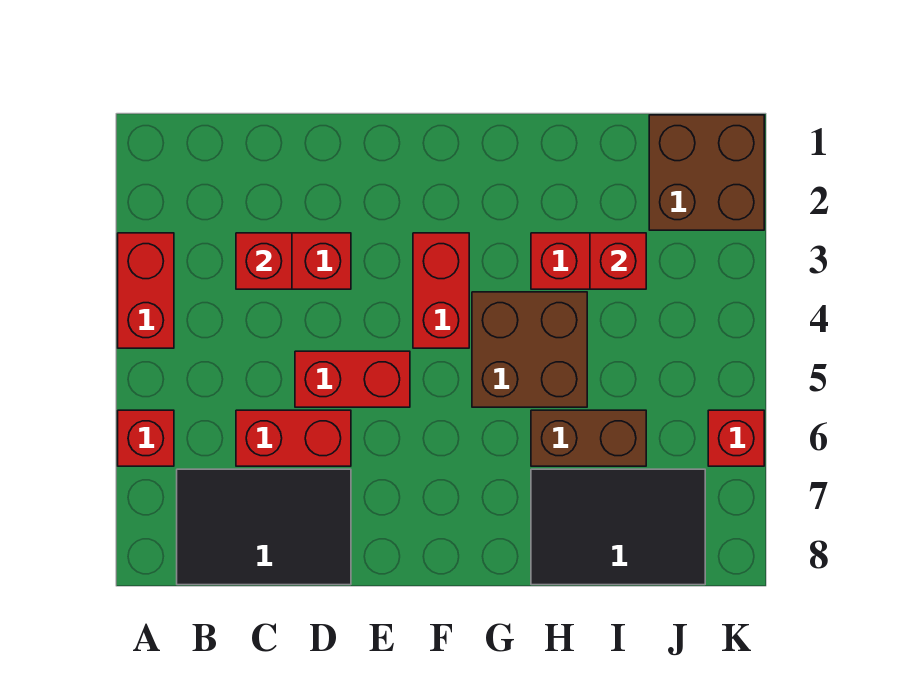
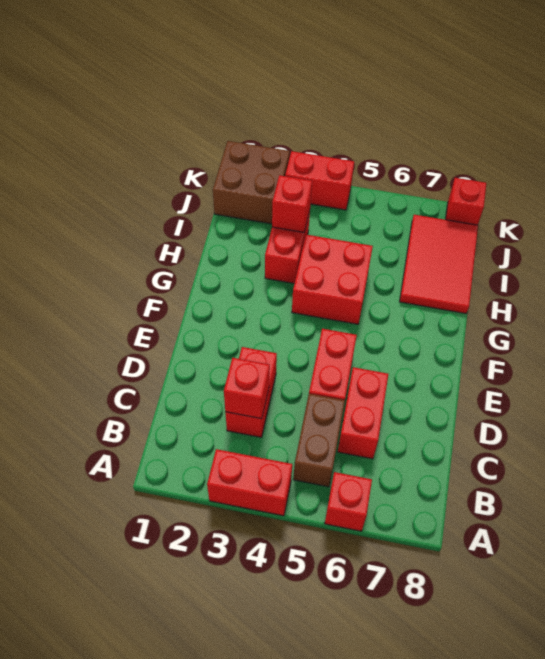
black tile B7:D8 level 1 -> none
red brick F3:F4 level 1 -> red brick K3:K4 level 1
brown brick G4:H5 level 1 -> red brick G4:H5 level 1
brown brick H6:I6 level 1 -> brown brick B5:C5 level 1
black tile H7:J8 level 1 -> red tile H7:J8 level 1
red brick K6 level 1 -> red brick K8 level 1

